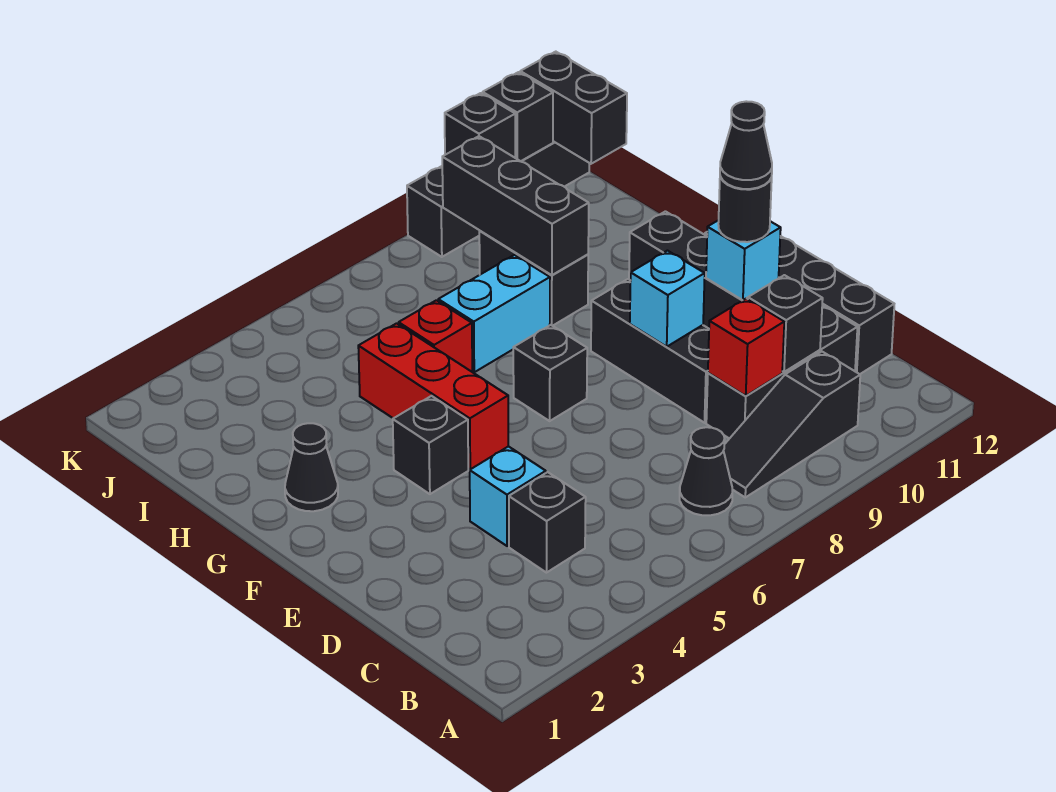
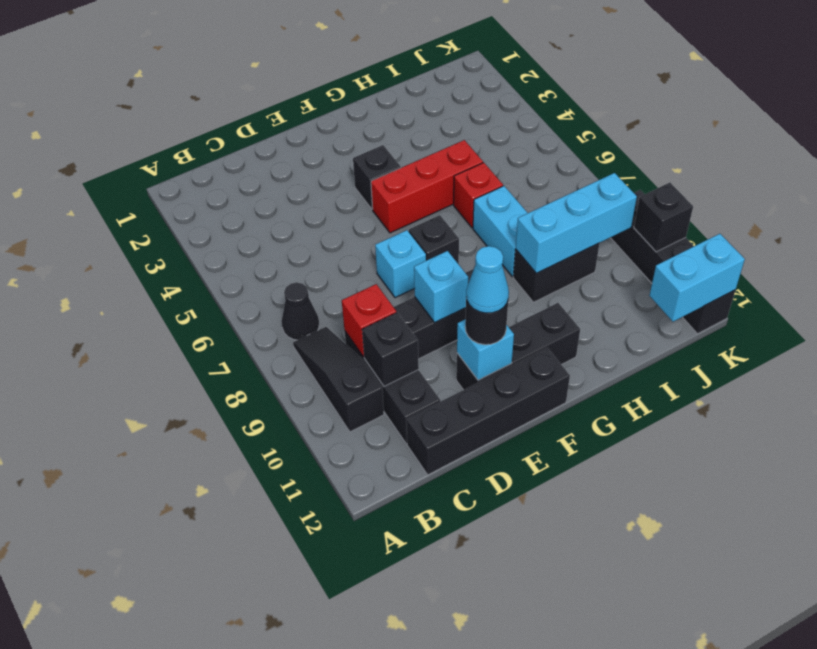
black brick C4 level 1 -> none
cyan brick D4 level 1 -> cyan brick E7 level 1
black cone E11 level 4 -> cyan cone E11 level 4
black cone G2 level 1 -> none
black brick H9:J9 level 2 -> cyan brick H9:J9 level 2
black brick J12:K12 level 2 -> cyan brick J12:K12 level 2
black brick K11 level 2 -> none

